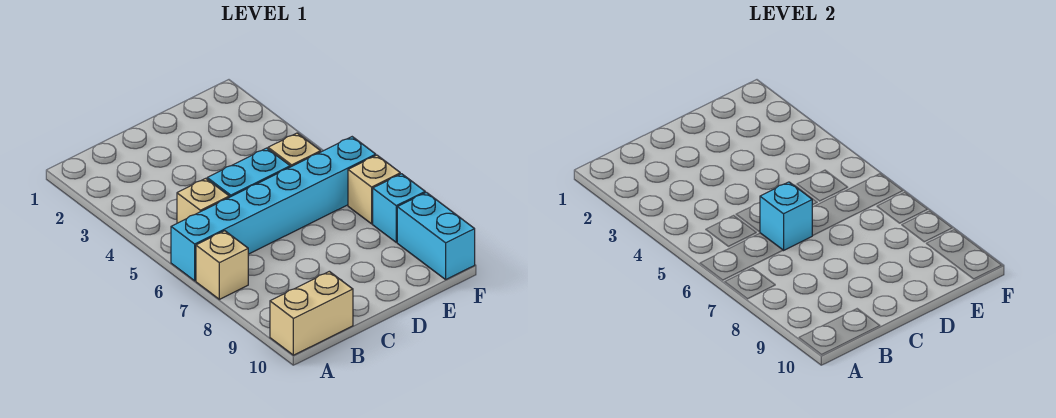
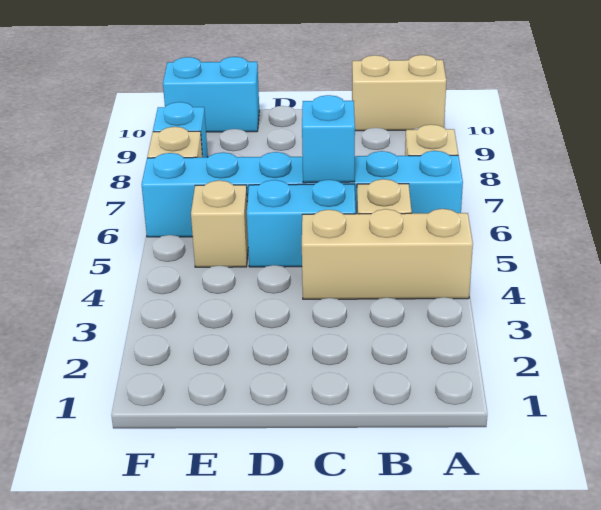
none -> tan brick A4:C4 level 1
cyan brick F9:F10 level 1 -> cyan brick E10:F10 level 1

